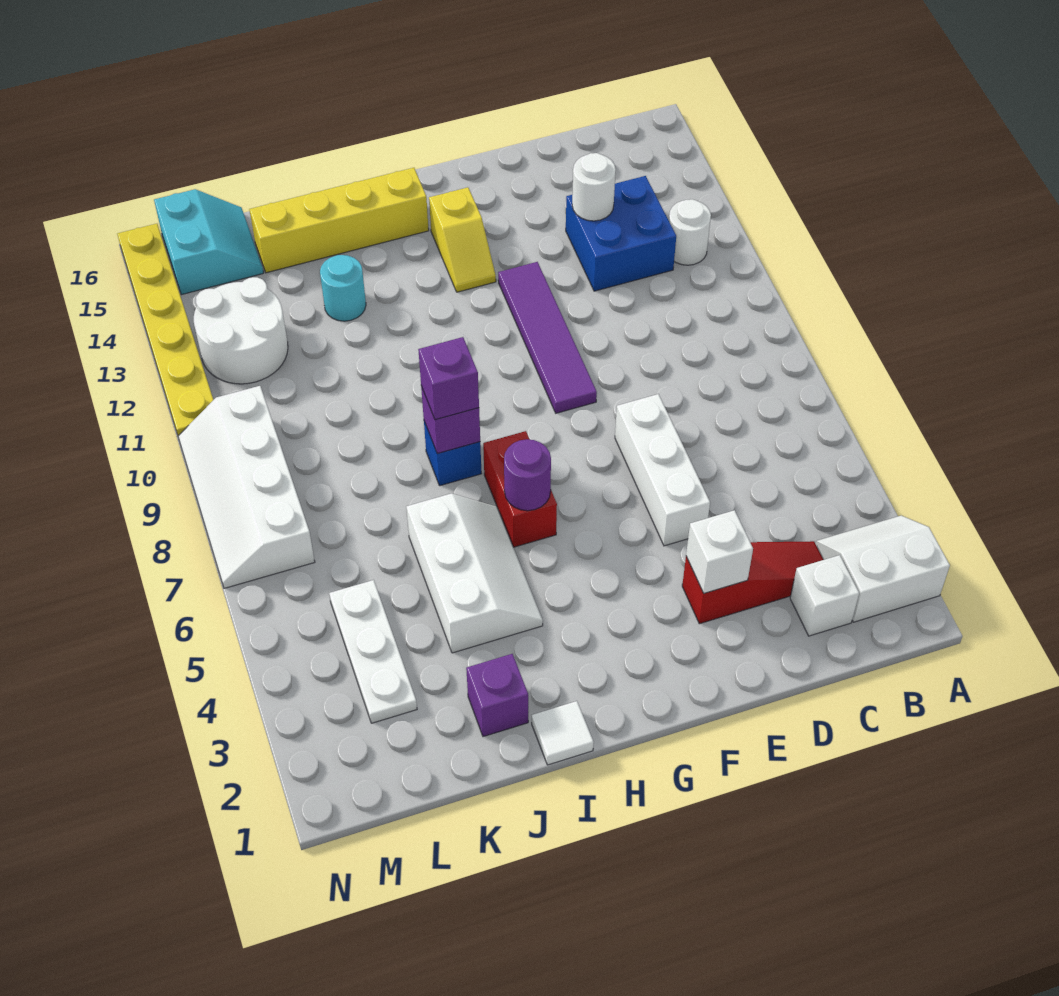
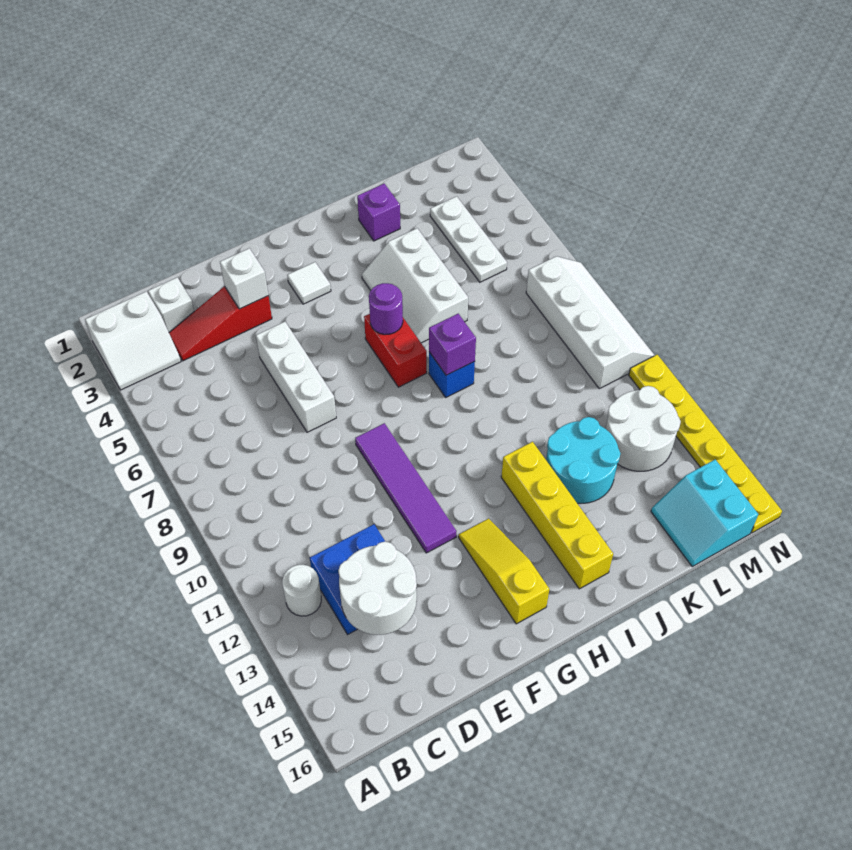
white round brick D13 level 2 -> white round brick C13:D14 level 2
yellow slope G13:G14 level 1 top 14 -> yellow slope G13:G15 level 1 top 15
yellow brick H15:K15 level 1 -> yellow brick I12:I15 level 1
white tile I1 level 1 -> white tile G3 level 1
purple brick I8 level 3 -> none
cyan round brick J13 level 1 -> cyan round brick J12:K13 level 1

